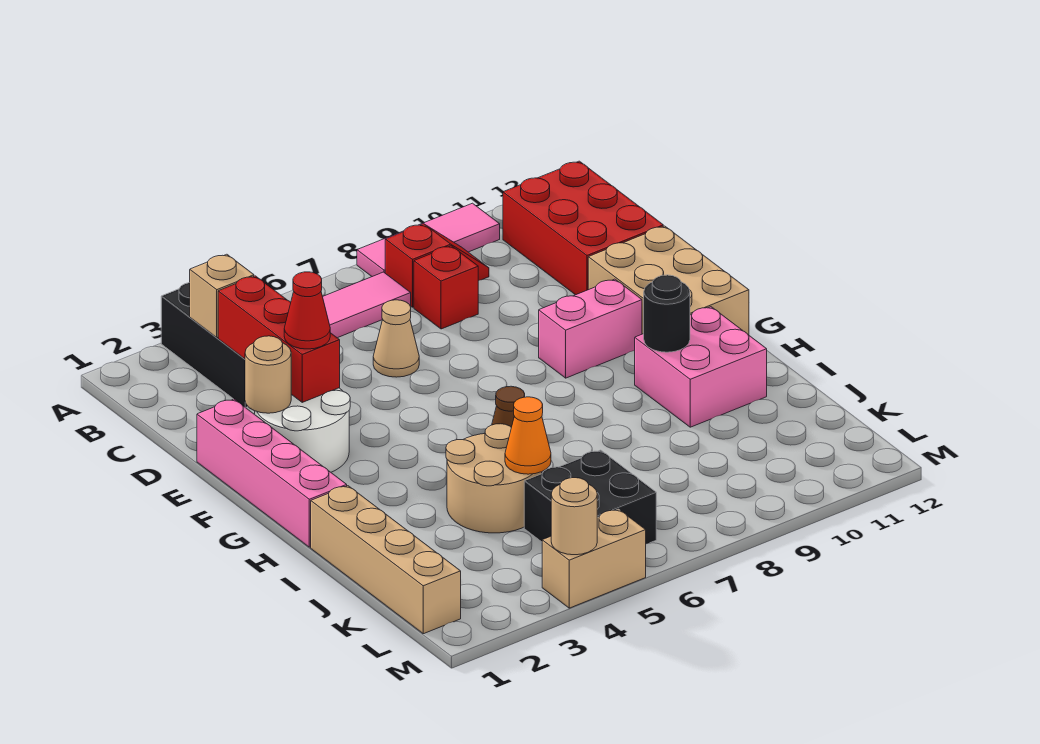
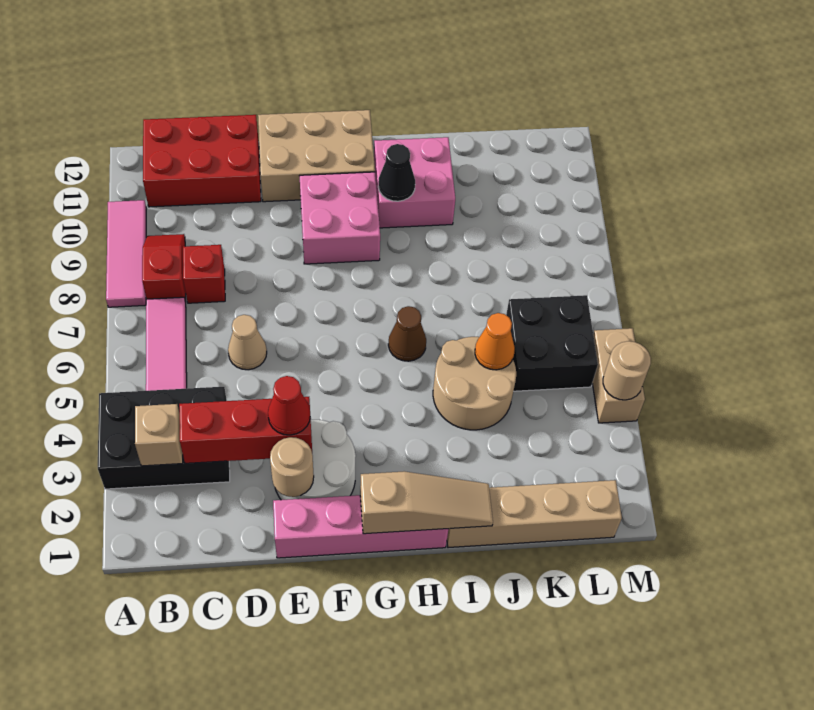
pink brick F9:F10 level 1 -> pink brick F9:G10 level 1
none -> tan slope G1:I1 level 2 top G
black round brick H10 level 2 -> black cone H10 level 2

